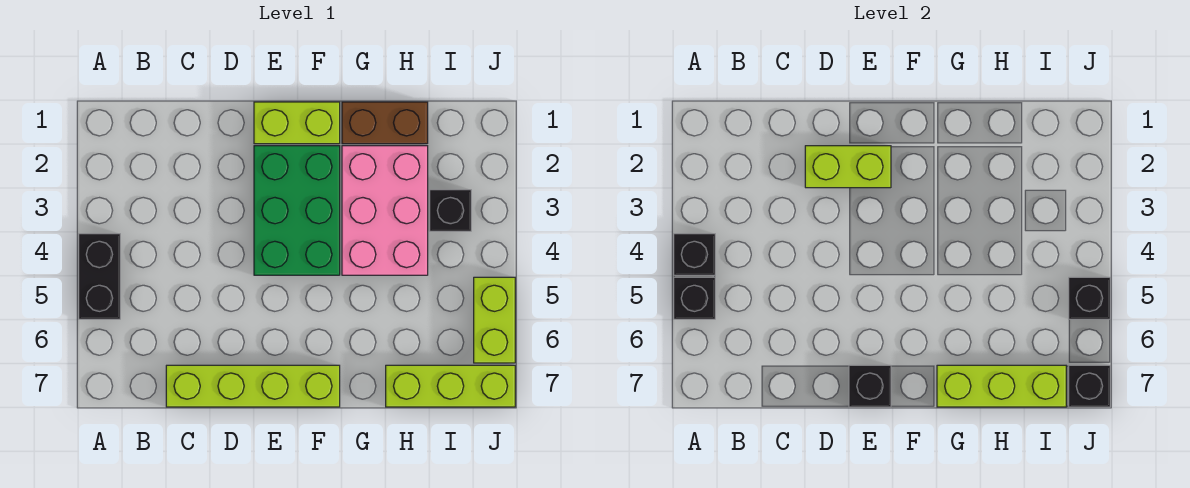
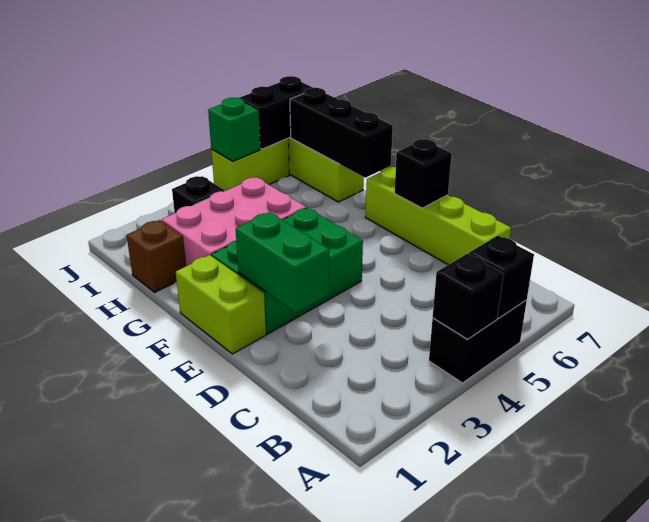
lime brick D2:E2 level 2 -> green brick D2:E2 level 2
brown brick G1:H1 level 1 -> brown brick H1 level 1
lime brick G7:I7 level 2 -> black brick G7:I7 level 2
black brick J5 level 2 -> green brick J5 level 2
black brick J7 level 2 -> black brick J6:J7 level 2

